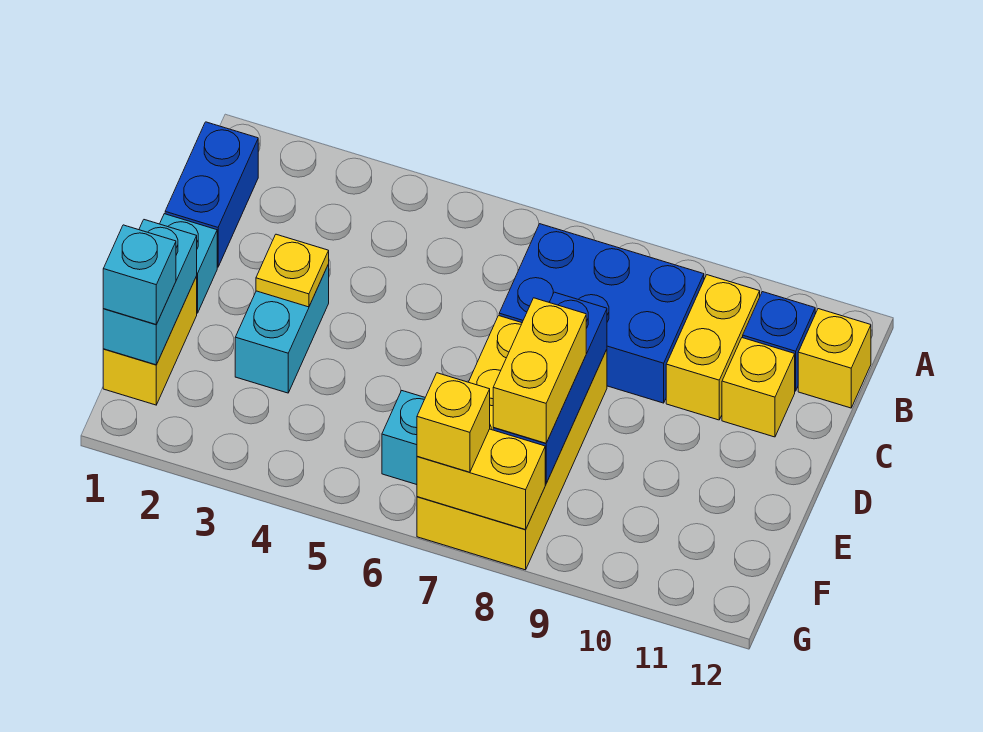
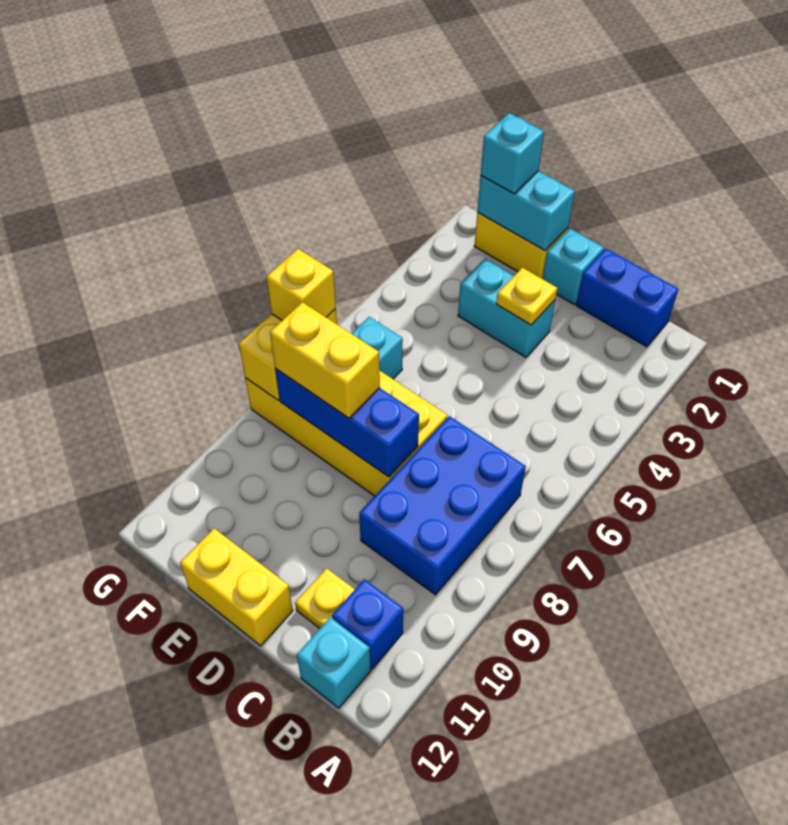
yellow brick B10:C10 level 1 -> yellow brick D12:E12 level 1
yellow brick B12 level 1 -> cyan brick B12 level 1
yellow brick C11 level 1 -> yellow plate C11 level 1

